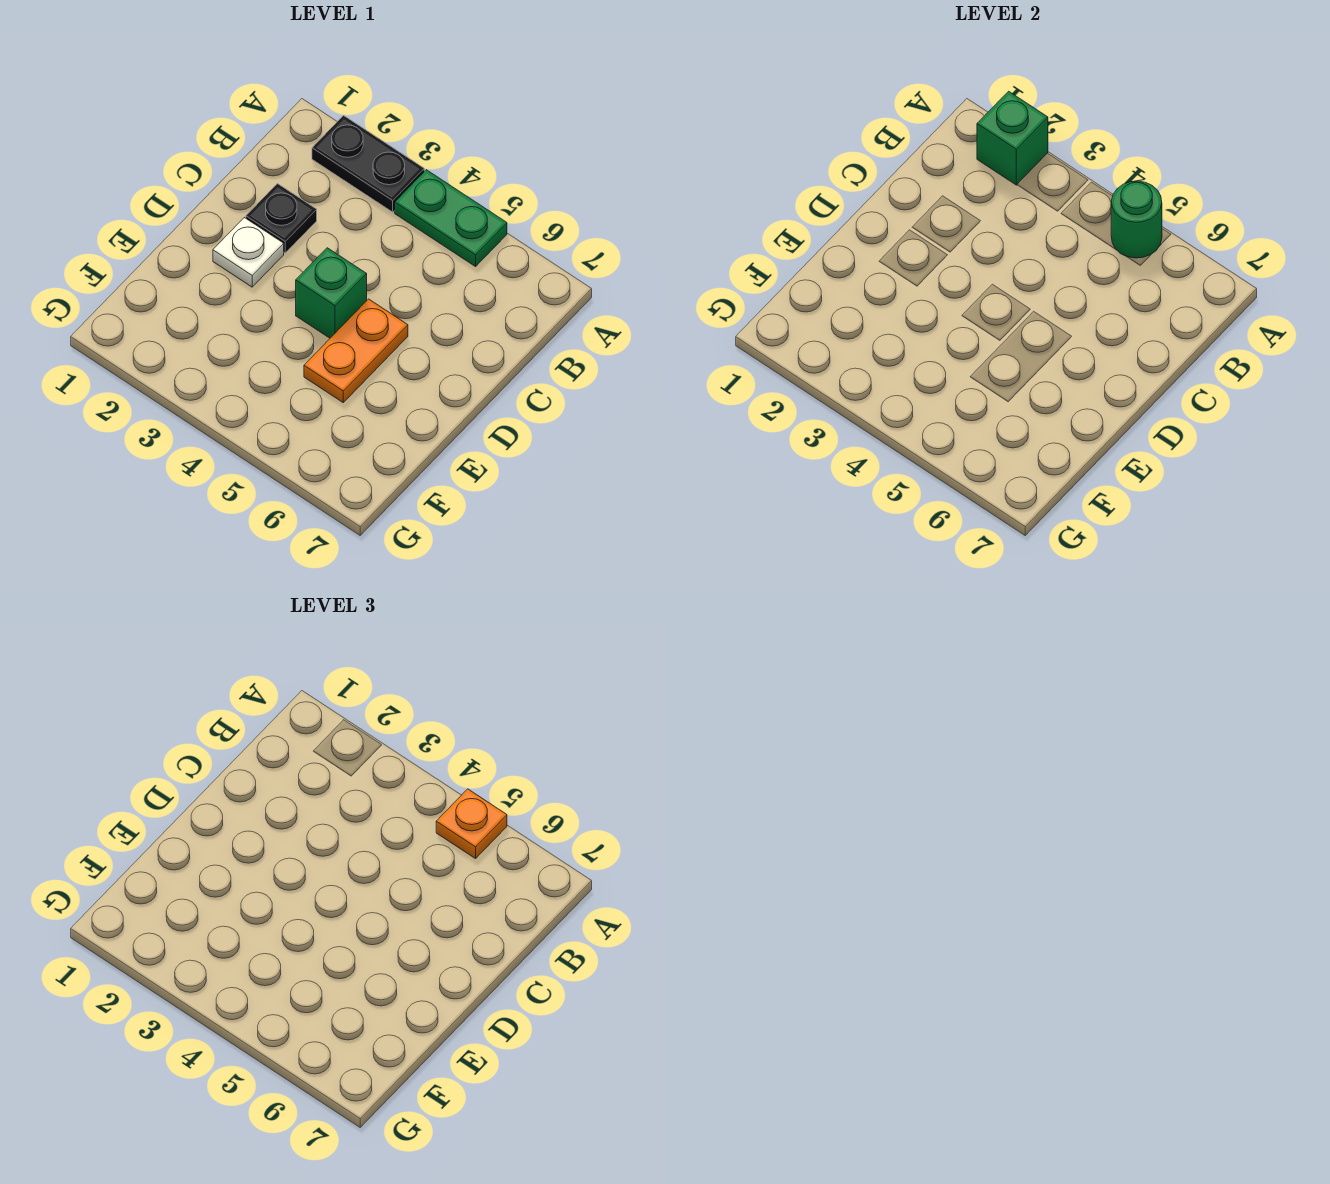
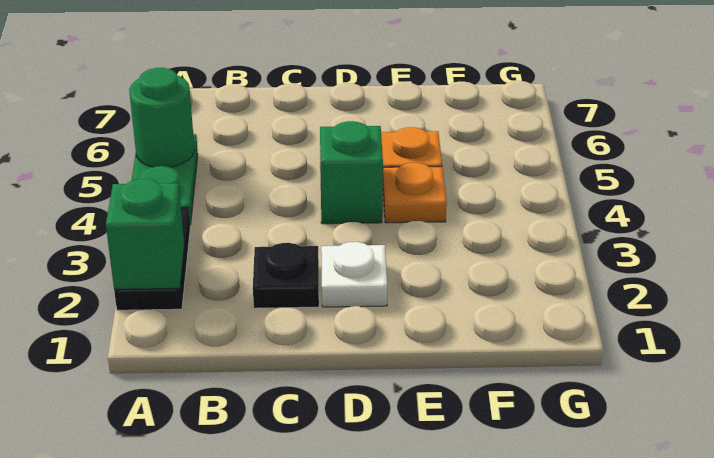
orange plate A5 level 3 -> orange plate E4 level 1

